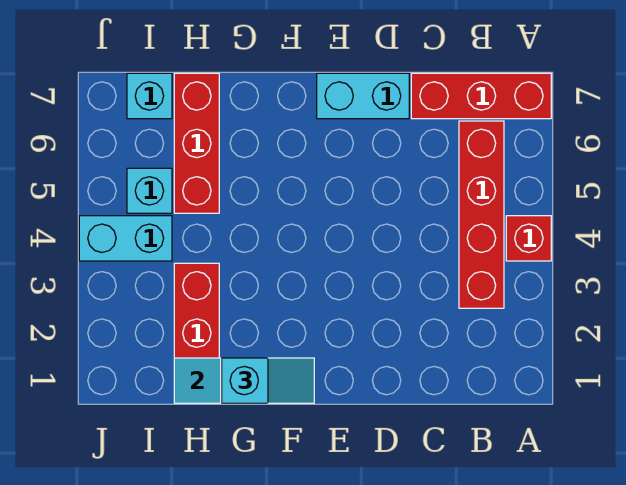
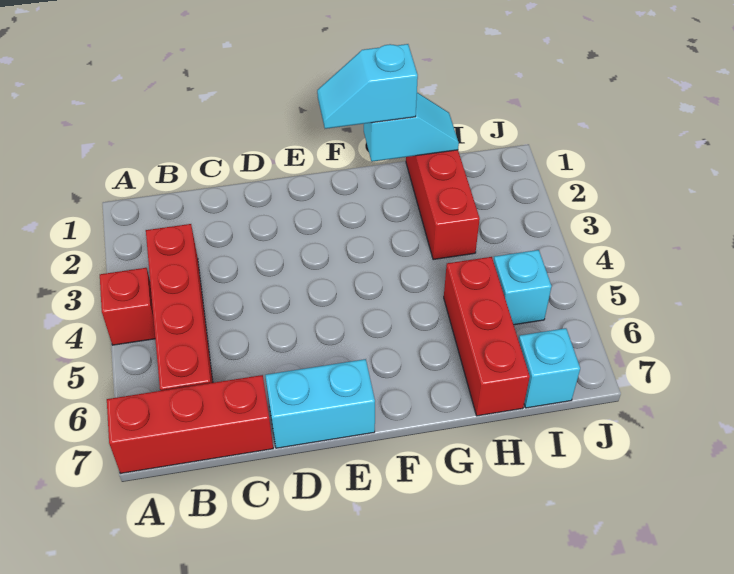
cyan brick I4:J4 level 1 -> none

